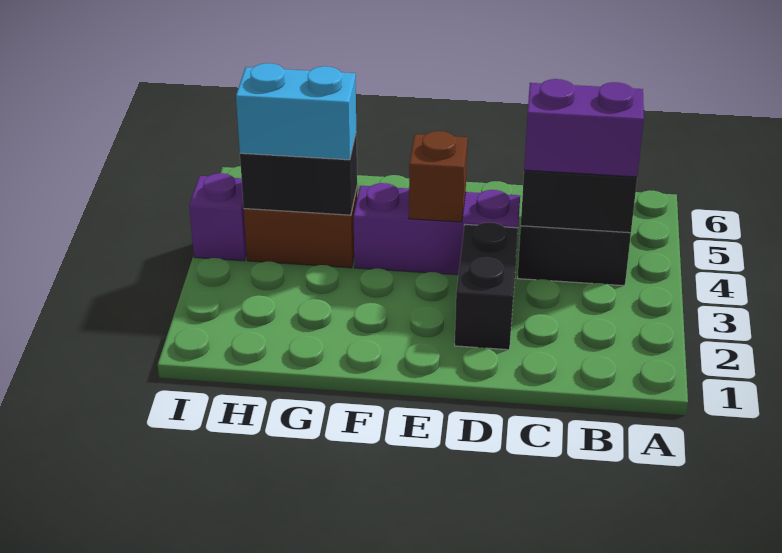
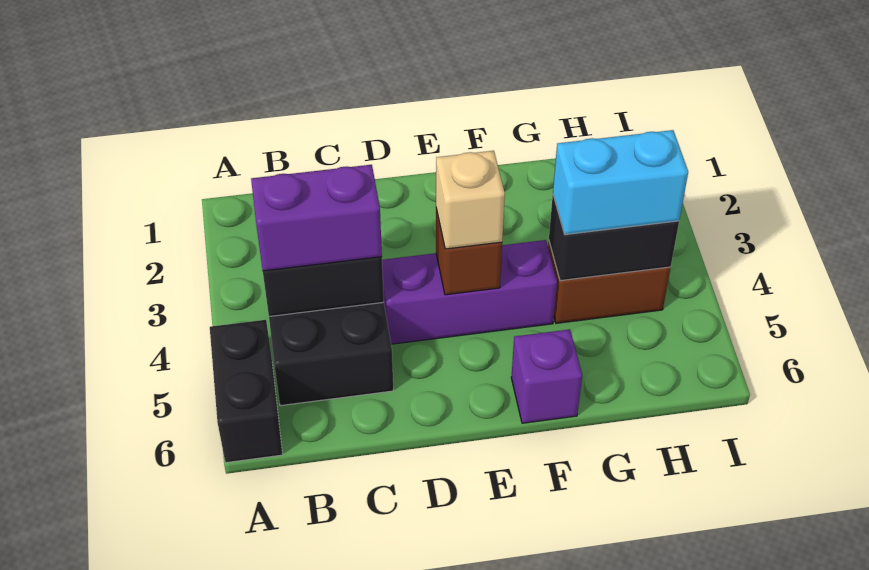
black brick D2:D3 level 1 -> black brick A5:A6 level 1
none -> tan brick E4 level 3
purple brick I4 level 1 -> purple brick F6 level 1

